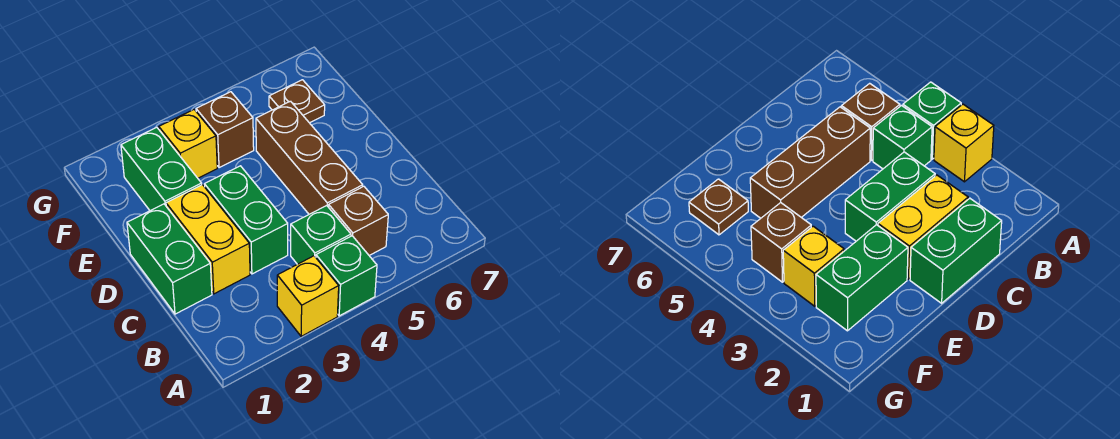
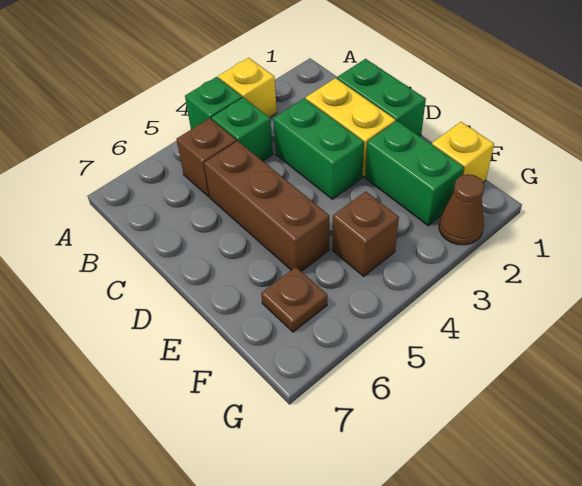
yellow brick F3 level 1 -> yellow brick F1 level 1
none -> brown cone G2 level 1

